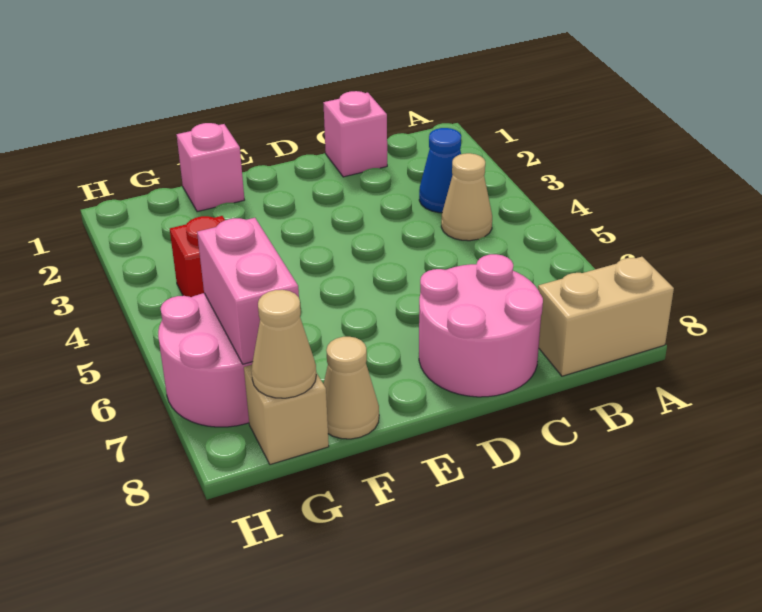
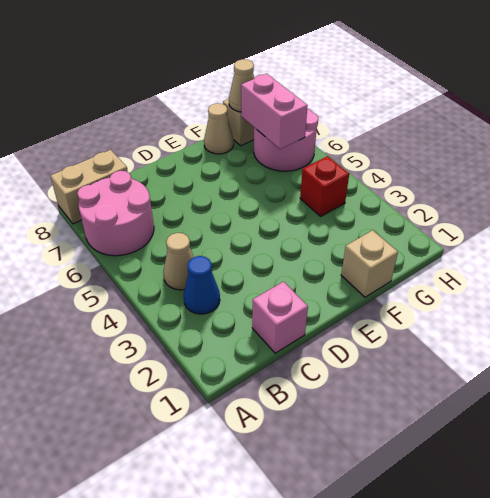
pink round brick C7:D8 level 1 -> pink round brick A6:B7 level 1
pink brick F1 level 1 -> tan brick F1 level 1

